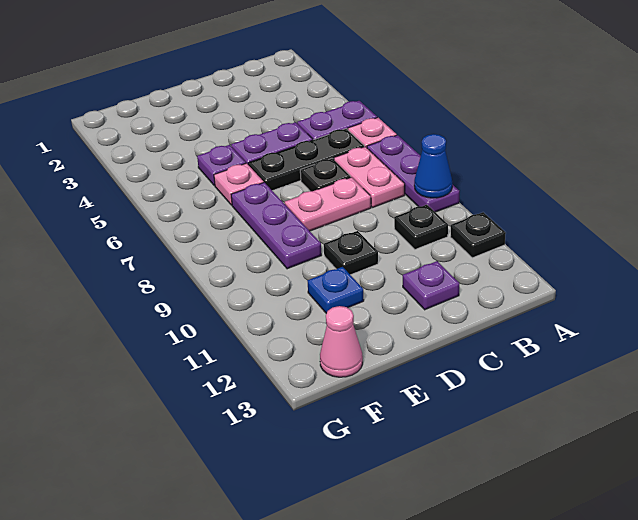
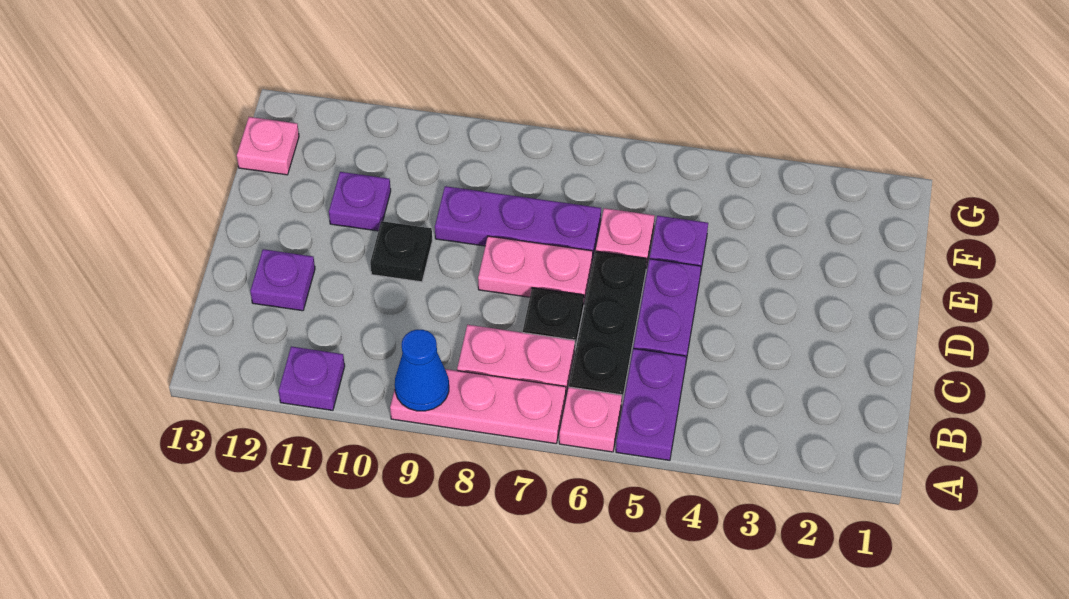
purple plate A7:A9 level 1 -> pink plate A7:A9 level 1
black plate A11 level 1 -> purple plate A11 level 1
black plate B10 level 1 -> none
pink plate C8:D8 level 1 -> pink plate D7:D8 level 1
blue plate E11 level 1 -> purple plate E11 level 1
pink cone F13 level 1 -> pink plate F13 level 1

